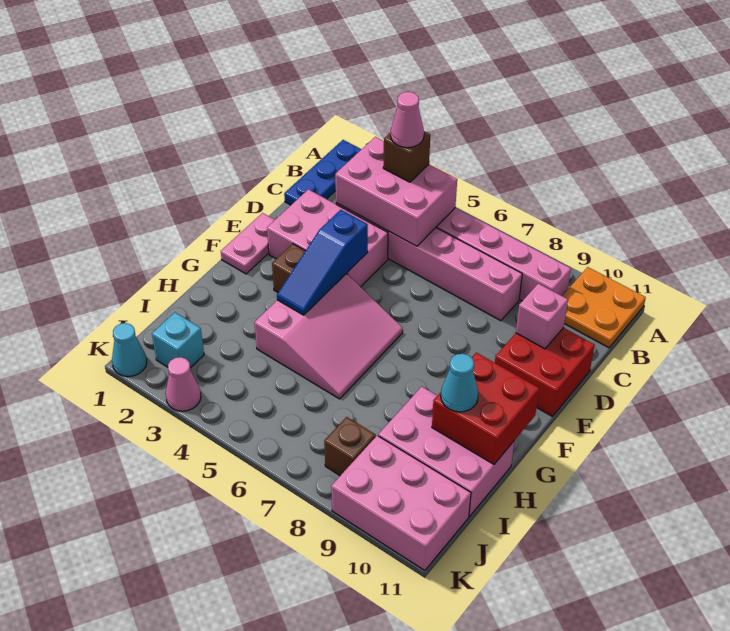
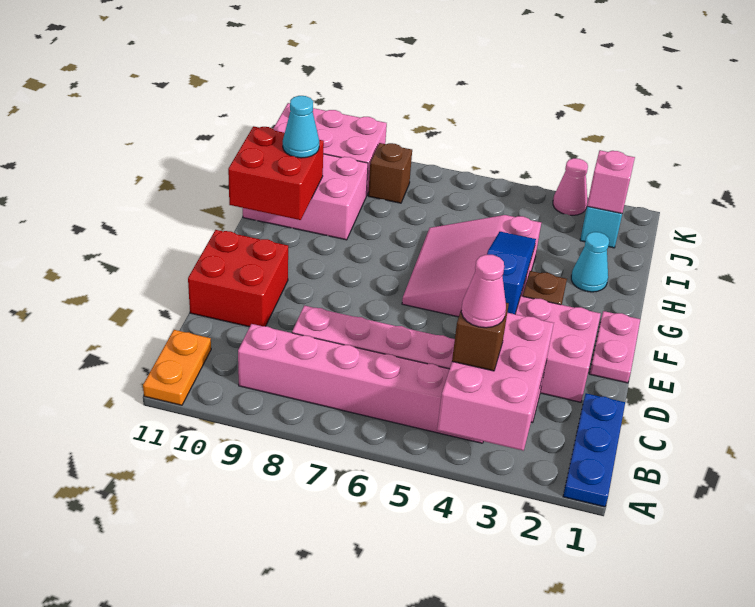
orange plate A10:B11 level 1 -> orange plate A11:B11 level 1
pink brick B3:C5 level 2 -> pink brick A3:C4 level 2
pink brick D10 level 2 -> pink brick J2 level 2
cyan cone K1 level 1 -> cyan cone H2 level 1

